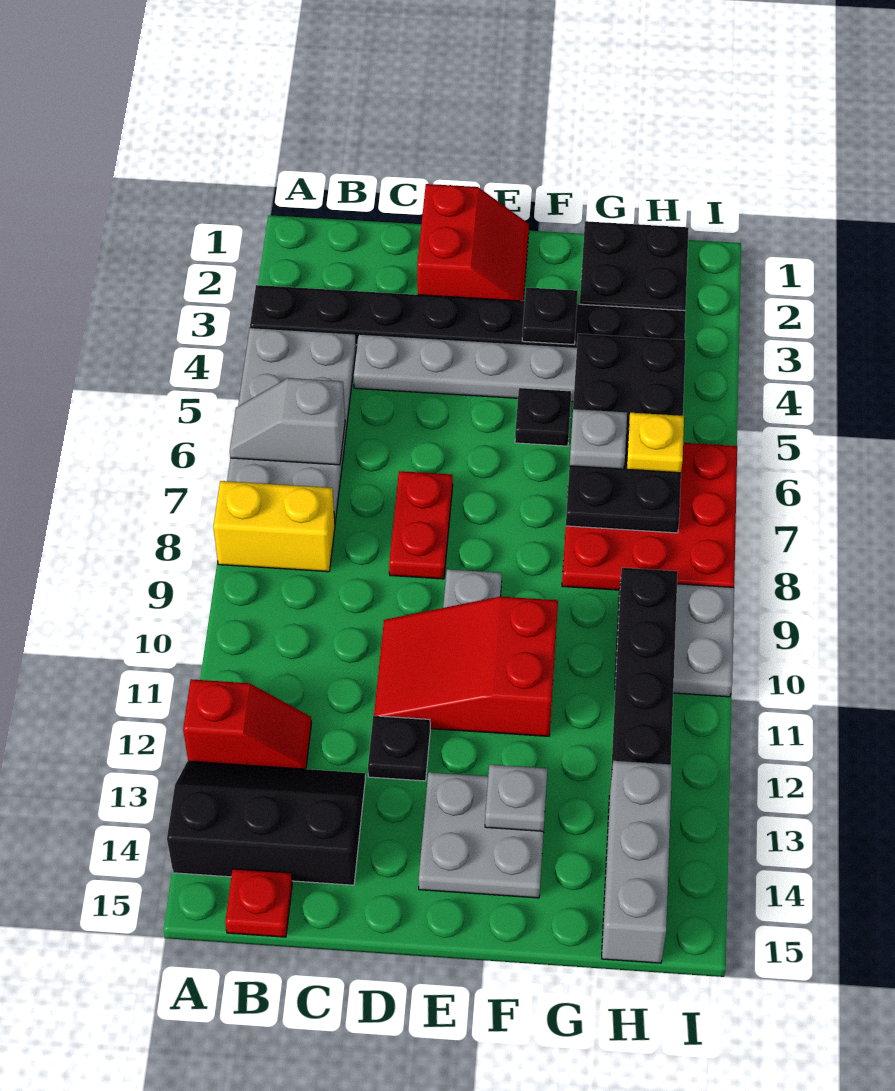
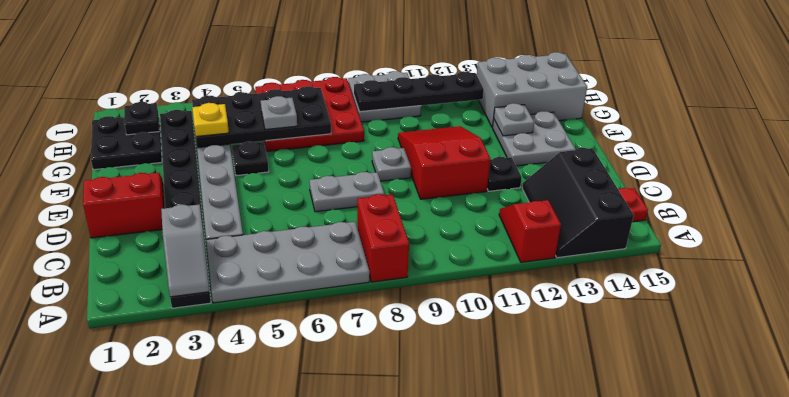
grey slope A6:B6 level 2 top B -> grey slope A3:B3 level 2 top B
yellow brick A8:B8 level 1 -> red brick A8:B8 level 1
red plate D7:D8 level 1 -> grey plate D7:D8 level 1
red slope D10:F11 level 1 top F -> red slope D10:F11 level 1 top D
black plate F3 level 2 -> black plate H2 level 2
yellow plate H6 level 3 -> yellow plate G4 level 3
grey brick H13:H15 level 1 -> grey brick G13:H15 level 1

